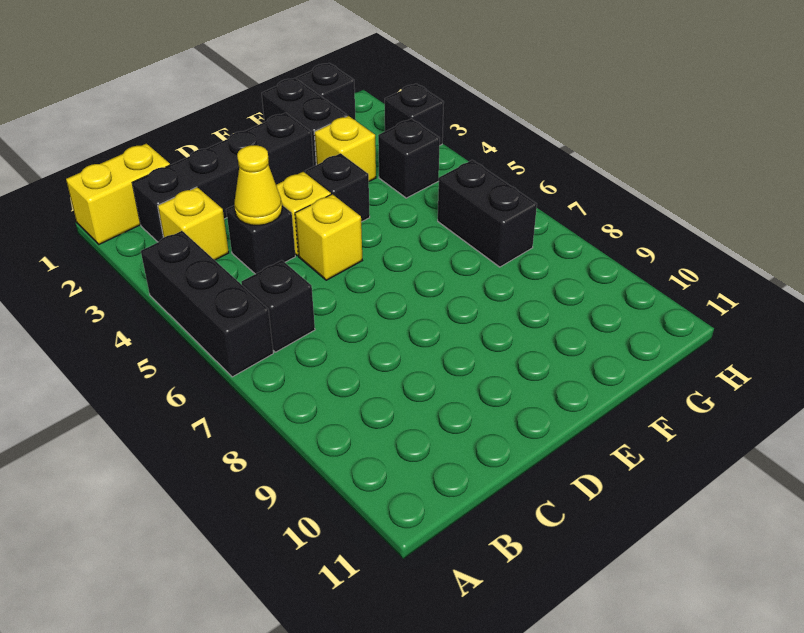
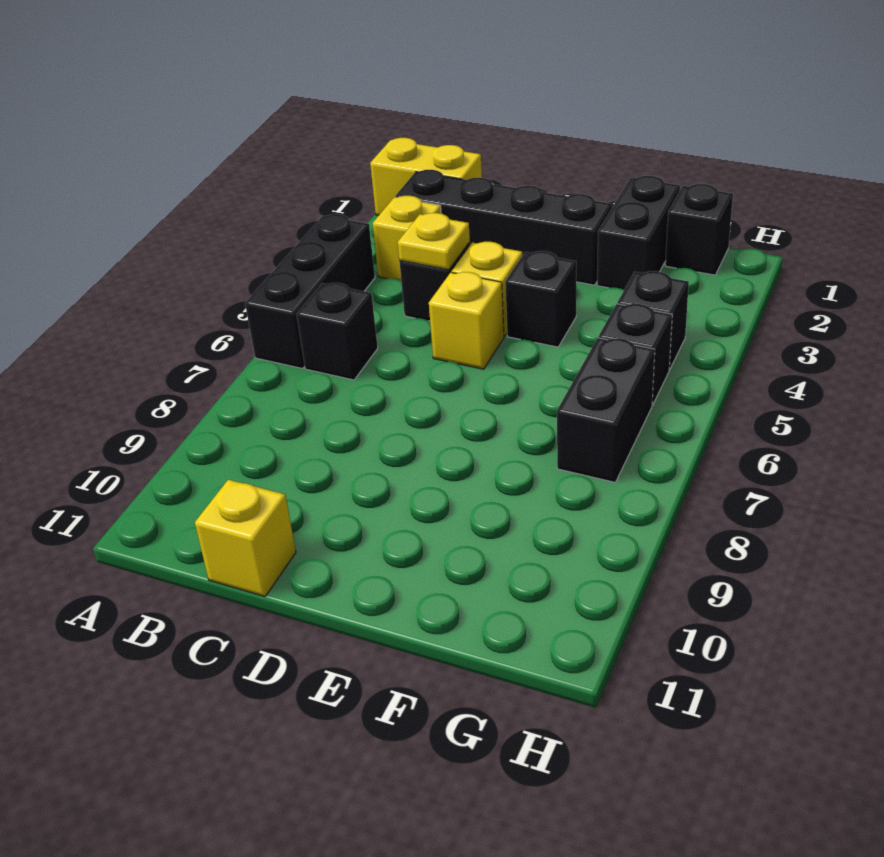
yellow cone C4 level 2 -> yellow plate C4 level 2
yellow brick F3 level 1 -> yellow brick C11 level 1
black brick H3 level 1 -> black brick G5 level 1

